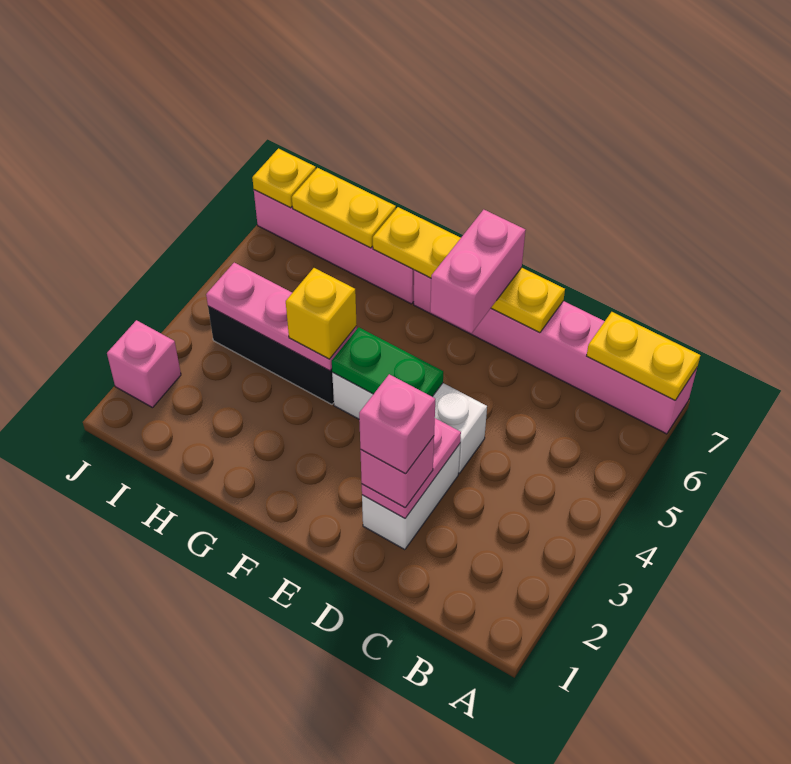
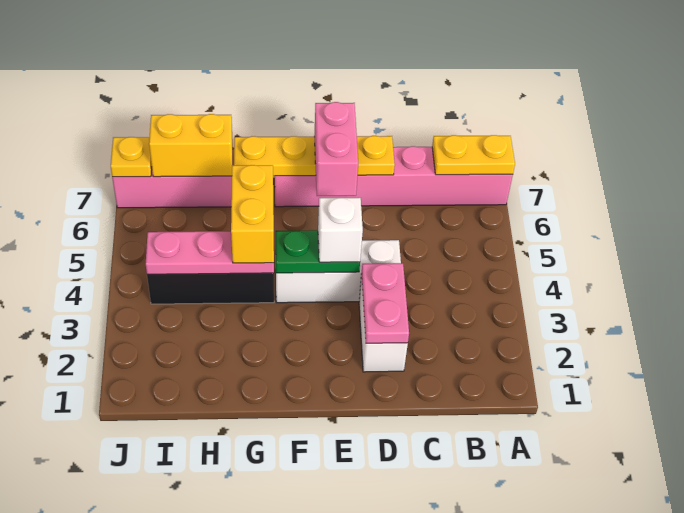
pink brick D2 level 3 -> none
pink brick D2 level 4 -> none
none -> white brick E4 level 3
yellow brick G4 level 3 -> yellow brick G4:G5 level 3
yellow plate H7:I7 level 2 -> yellow brick H7:I7 level 2
pink brick J2 level 1 -> none

